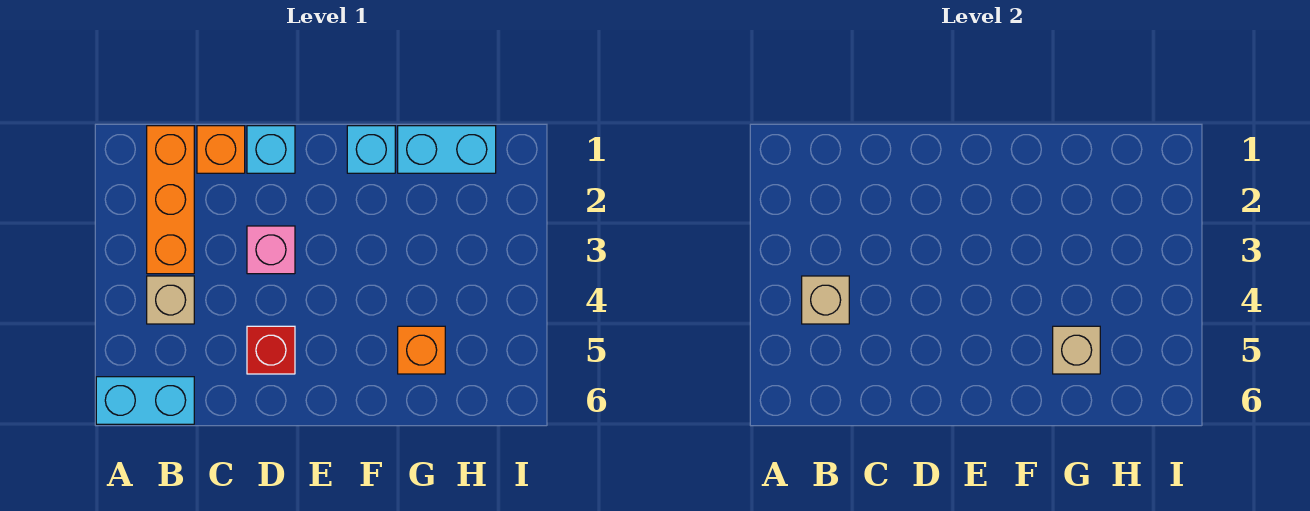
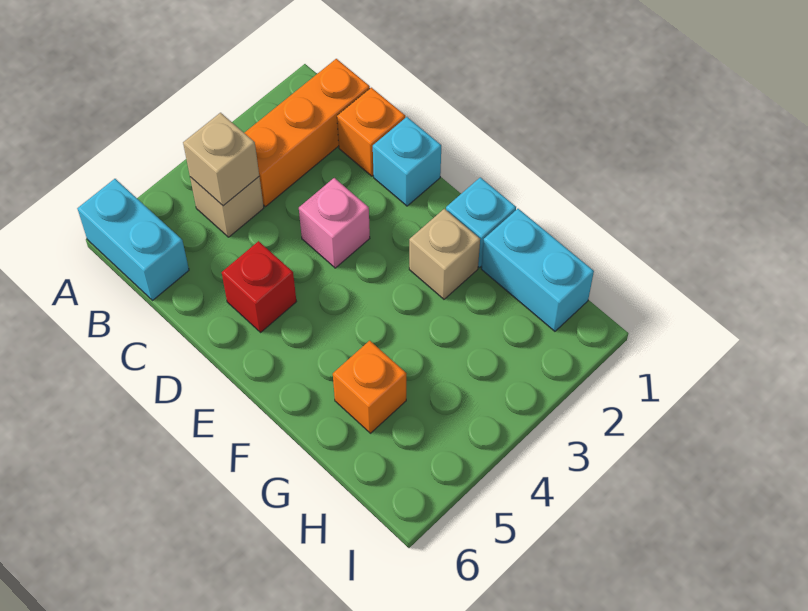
tan brick G5 level 2 -> tan brick F2 level 1

